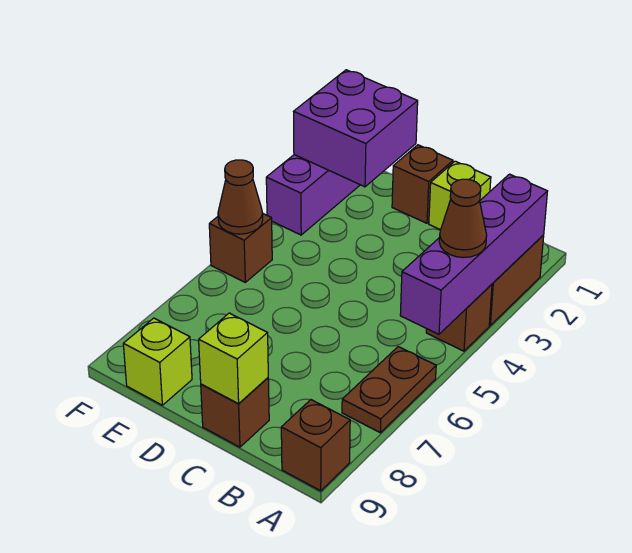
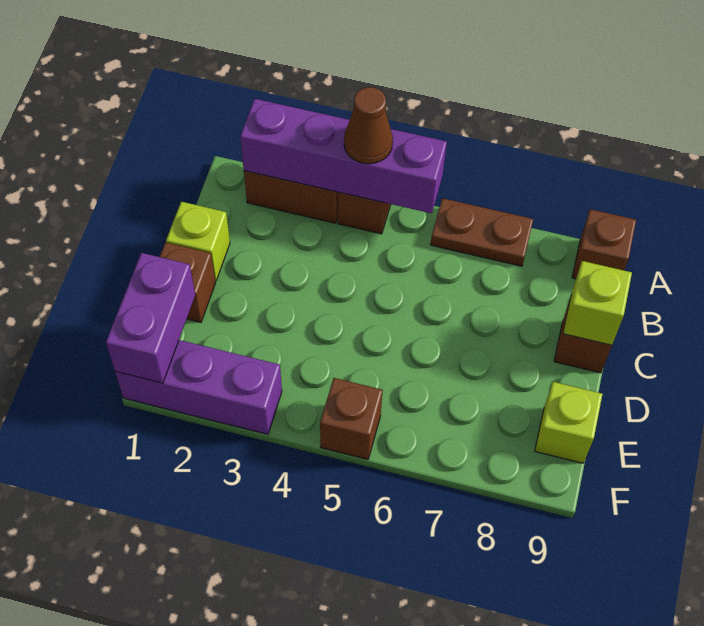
purple brick E1:F2 level 2 -> purple brick E1:F1 level 2
brown cone F5 level 2 -> none

